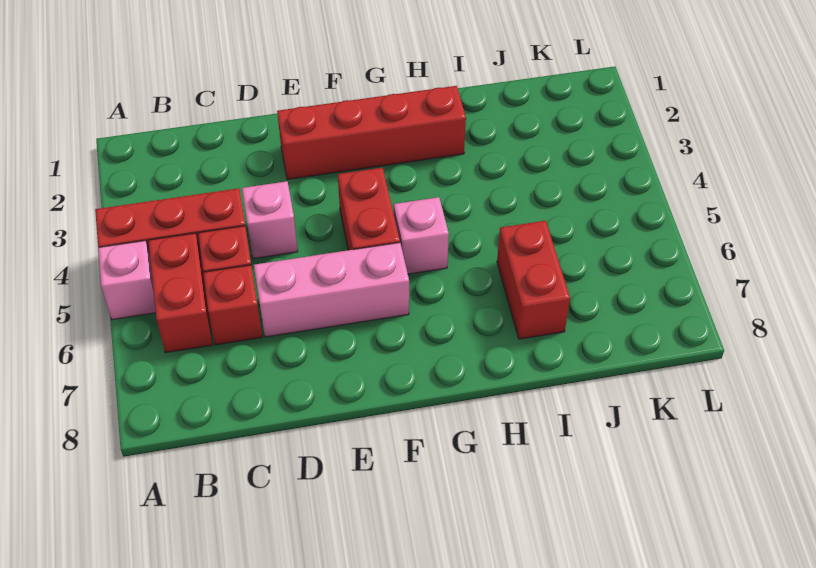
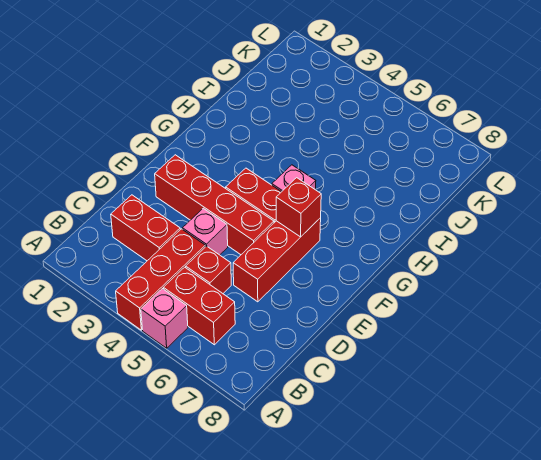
red brick C6 level 1 -> red brick F6 level 2
pink brick D6:F6 level 1 -> red brick D6:F6 level 1
red brick E2:H2 level 1 -> red brick E2:E5 level 1
red brick I6:I7 level 1 -> red brick C2:C3 level 1

